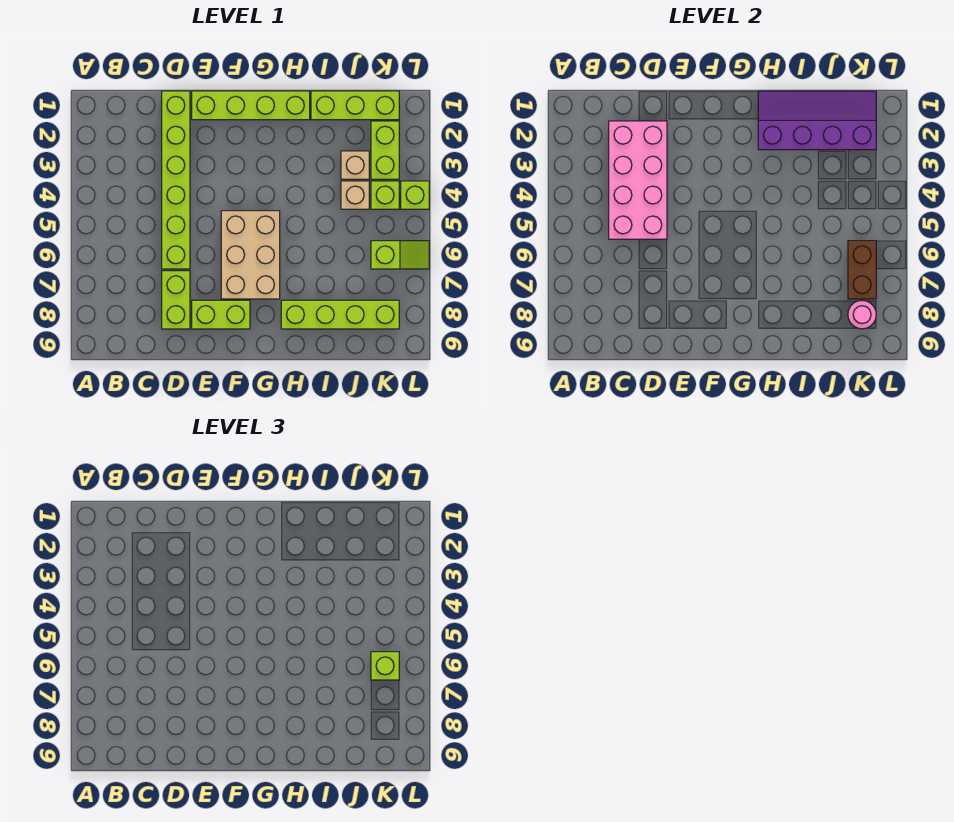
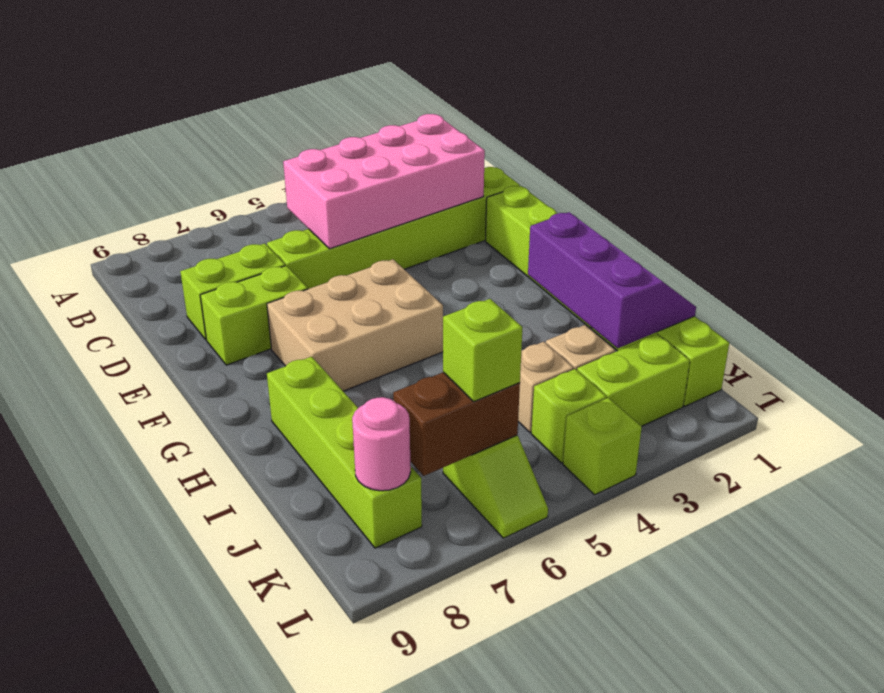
lime brick E8:F8 level 1 -> lime brick E7:E8 level 1
purple slope H1:K2 level 2 top 2 -> purple slope H1:J2 level 2 top 2

